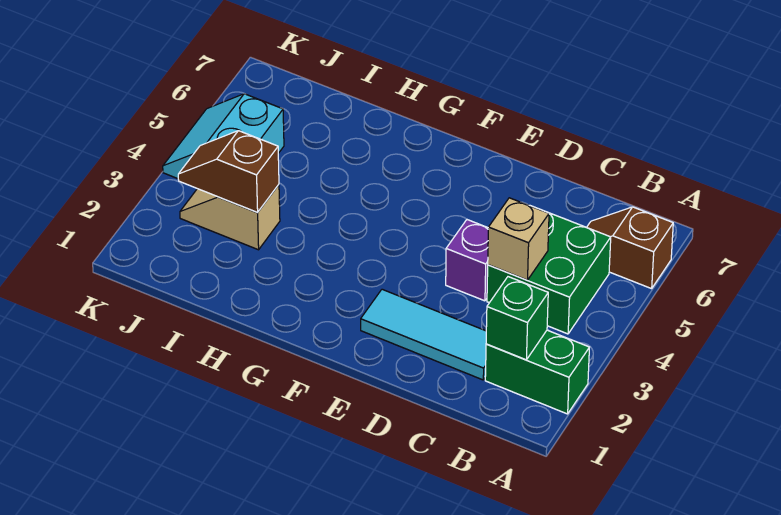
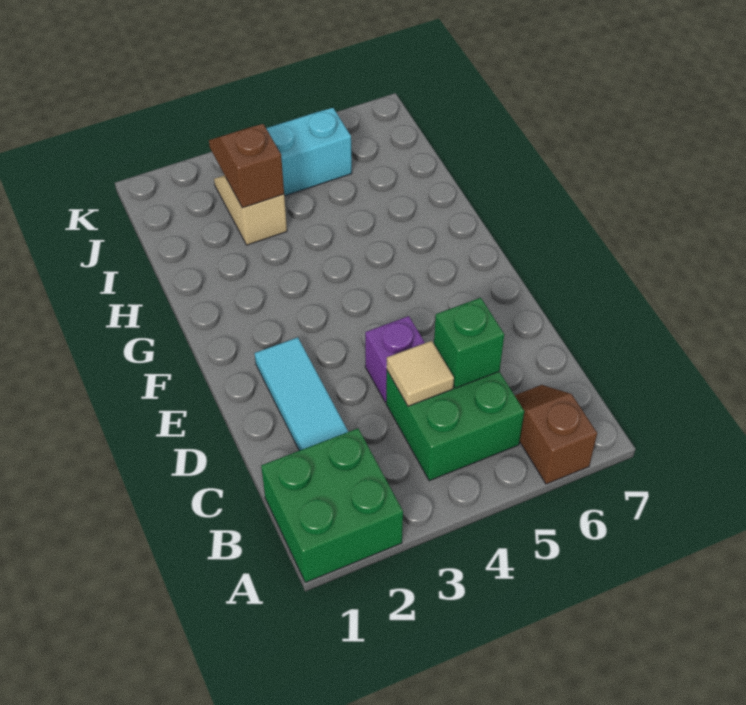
green brick A2:B2 level 1 -> green brick A1:B2 level 1
green brick B2 level 2 -> green brick C5 level 2
tan brick C4 level 2 -> tan tile C4 level 2

